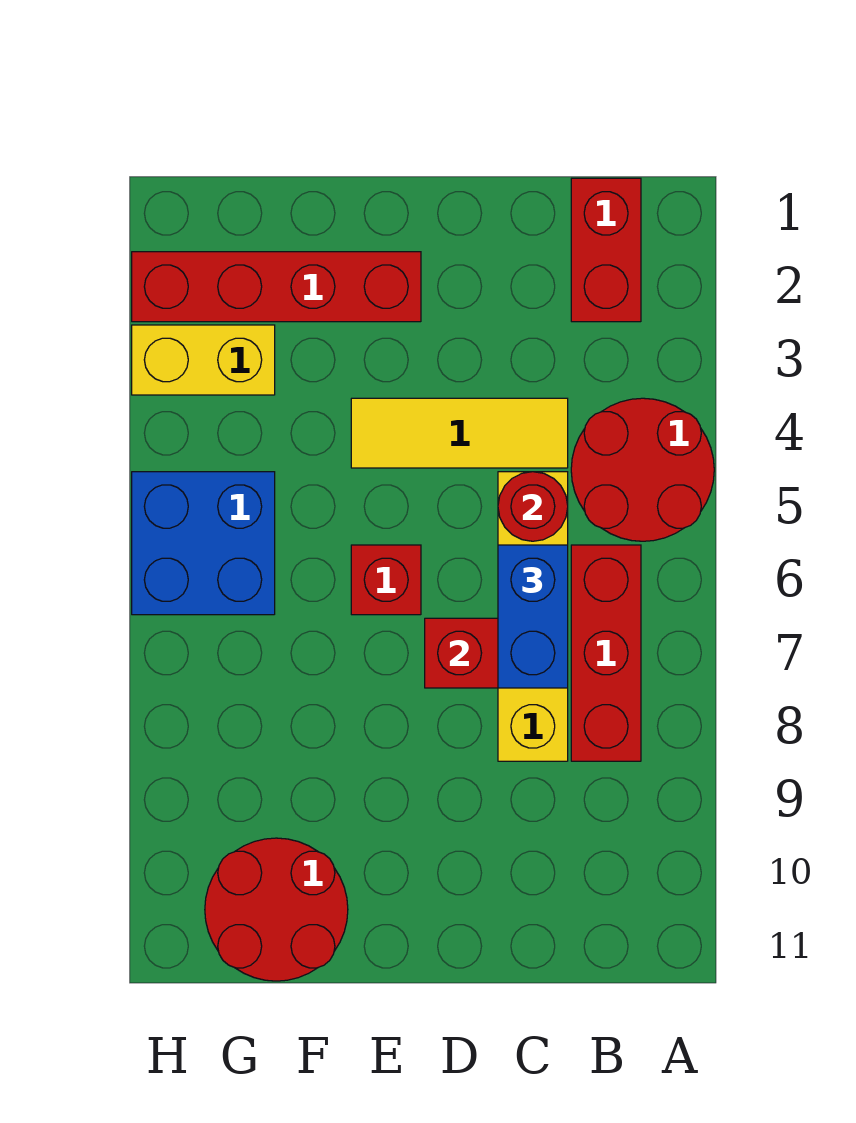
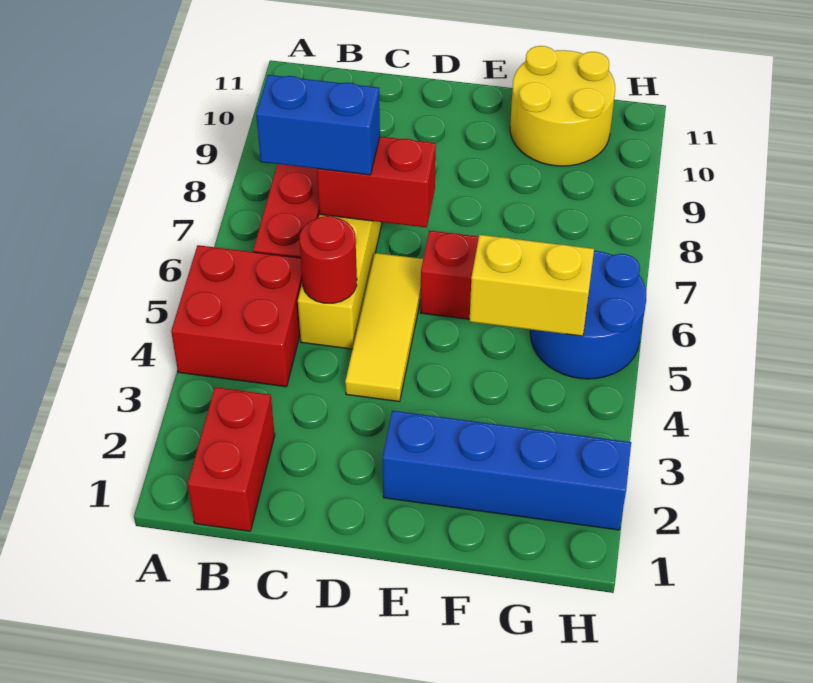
red round brick A4:B5 level 1 -> red brick A4:B5 level 1
yellow tile C4:E4 level 1 -> yellow tile D4:D6 level 1
blue brick C6:C7 level 3 -> blue brick B7:C7 level 3
red brick E2:H2 level 1 -> blue brick E2:H2 level 1
red round brick F10:G11 level 1 -> yellow round brick F10:G11 level 1
yellow brick G3:H3 level 1 -> yellow brick F5:G5 level 2
blue brick G5:H6 level 1 -> blue round brick G5:H6 level 1

